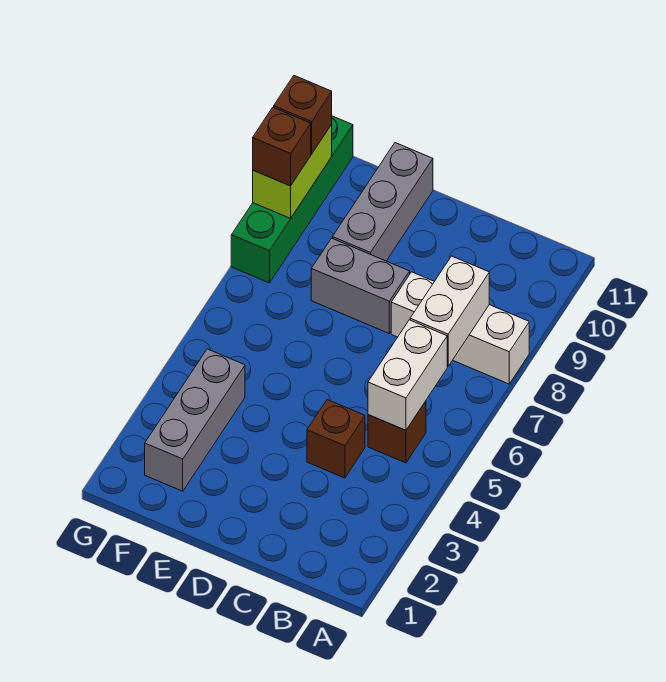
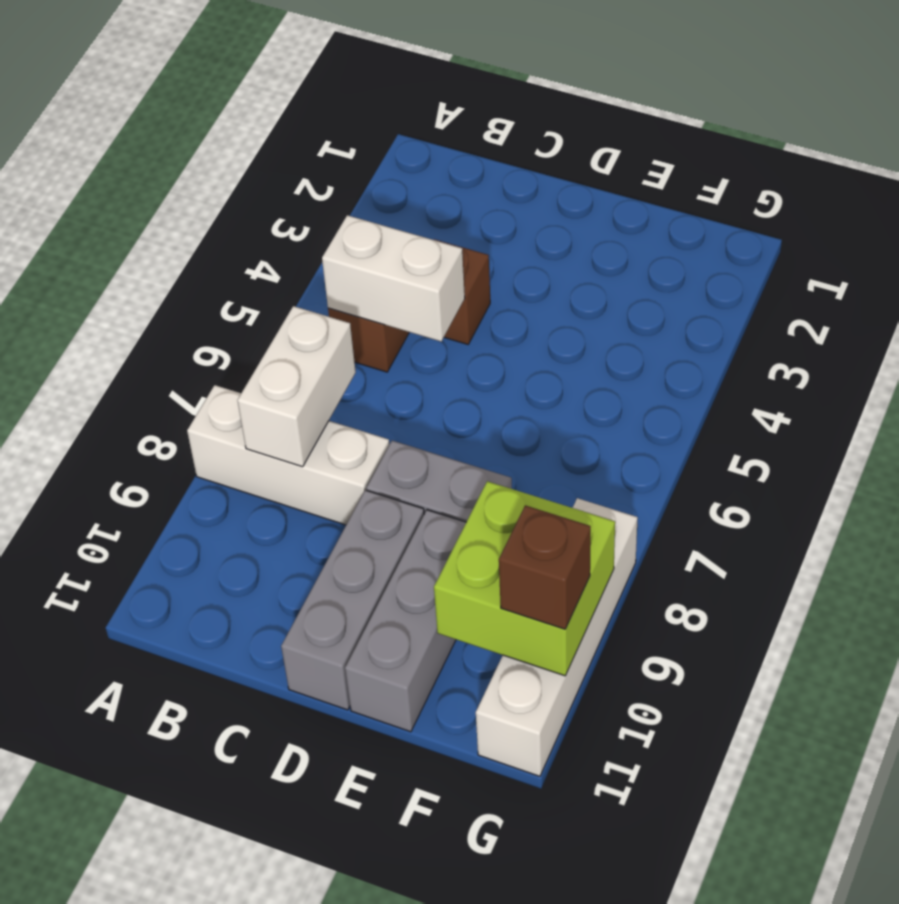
white brick B5:B6 level 2 -> white brick B5:C5 level 2
grey brick F2:F4 level 1 -> grey brick D9:D11 level 1
green brick G8:G11 level 1 -> white brick G8:G11 level 1
lime brick G9:G10 level 2 -> lime brick F9:G10 level 2
brown brick G9 level 3 -> none

